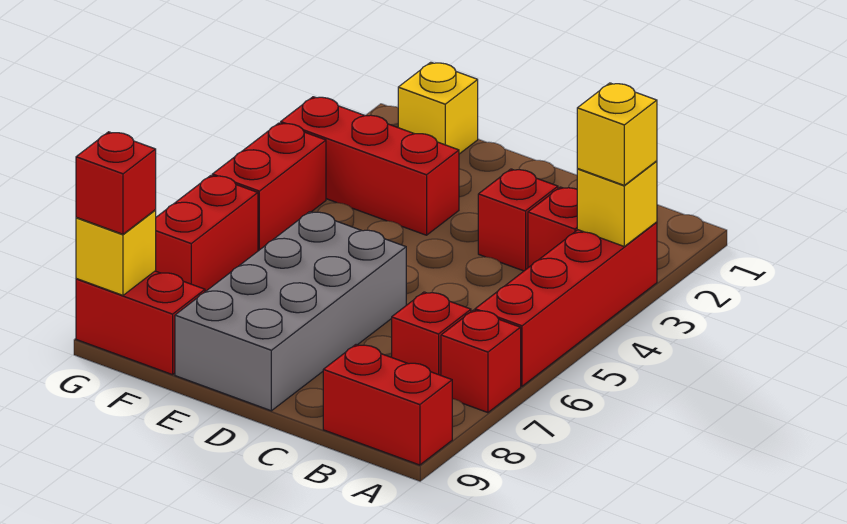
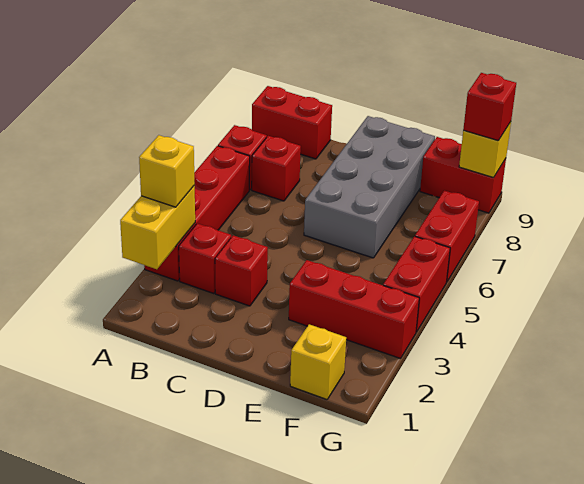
yellow brick A3 level 2 -> yellow brick A2:A3 level 2

